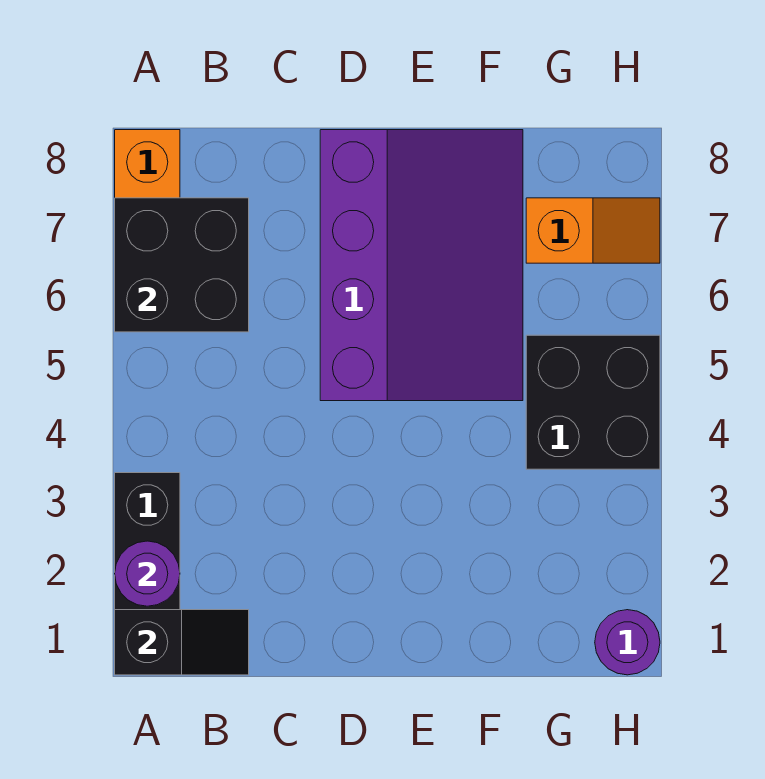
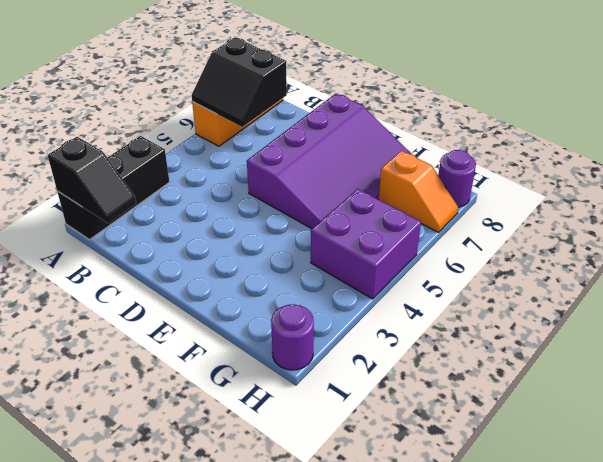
purple round brick A2 level 2 -> purple round brick H8 level 1
black brick A6:B7 level 2 -> black slope A6:B7 level 2 top 7
black brick G4:H5 level 1 -> purple brick G4:H5 level 1

